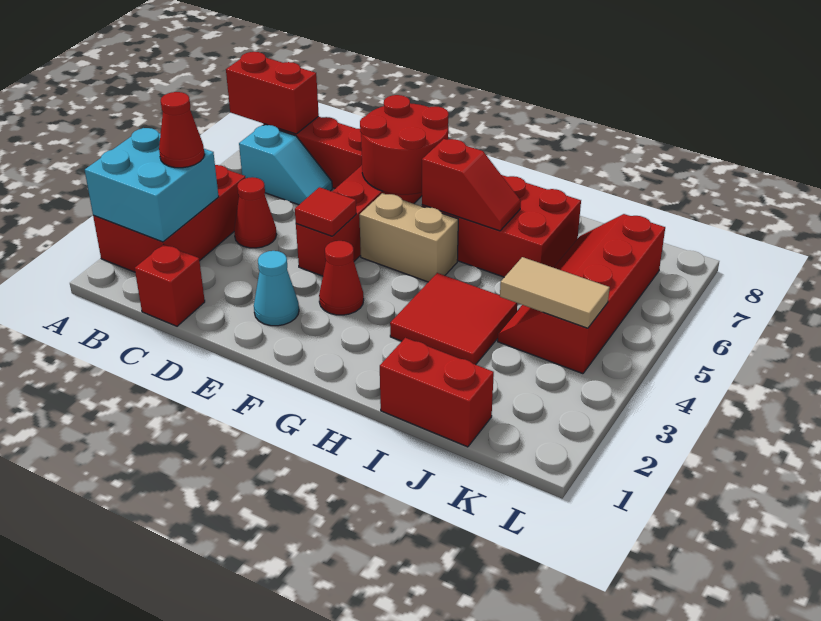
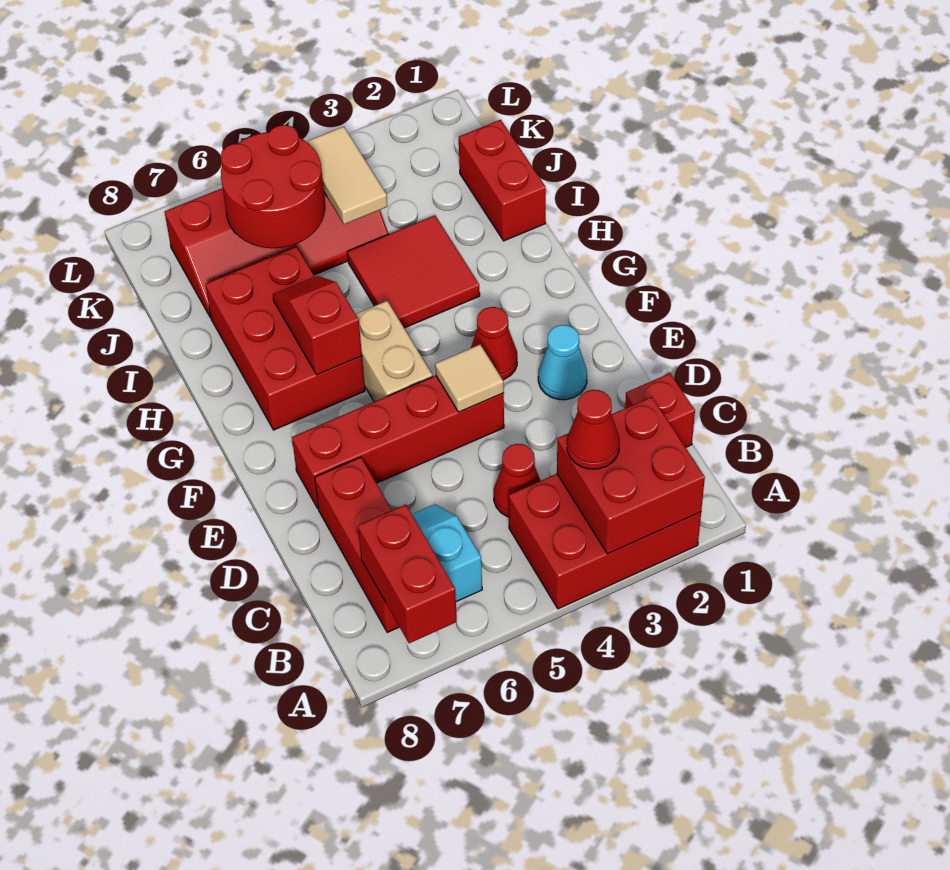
cyan brick A2:B3 level 2 -> red brick A2:B3 level 2
red tile E4 level 2 -> tan tile E4 level 2
red round brick E6:F7 level 2 -> red round brick J5:K6 level 2

